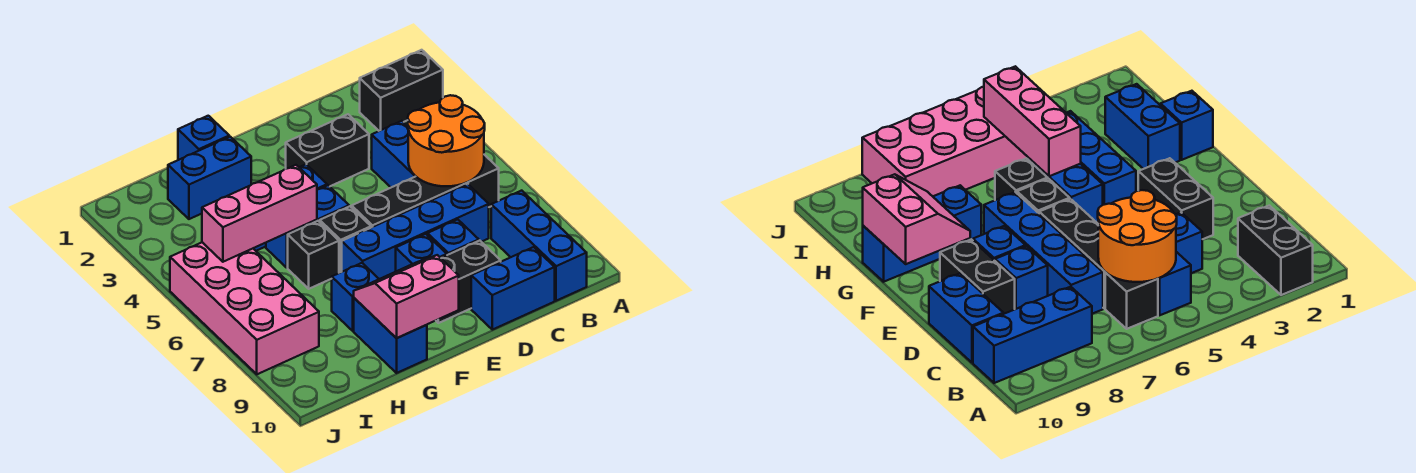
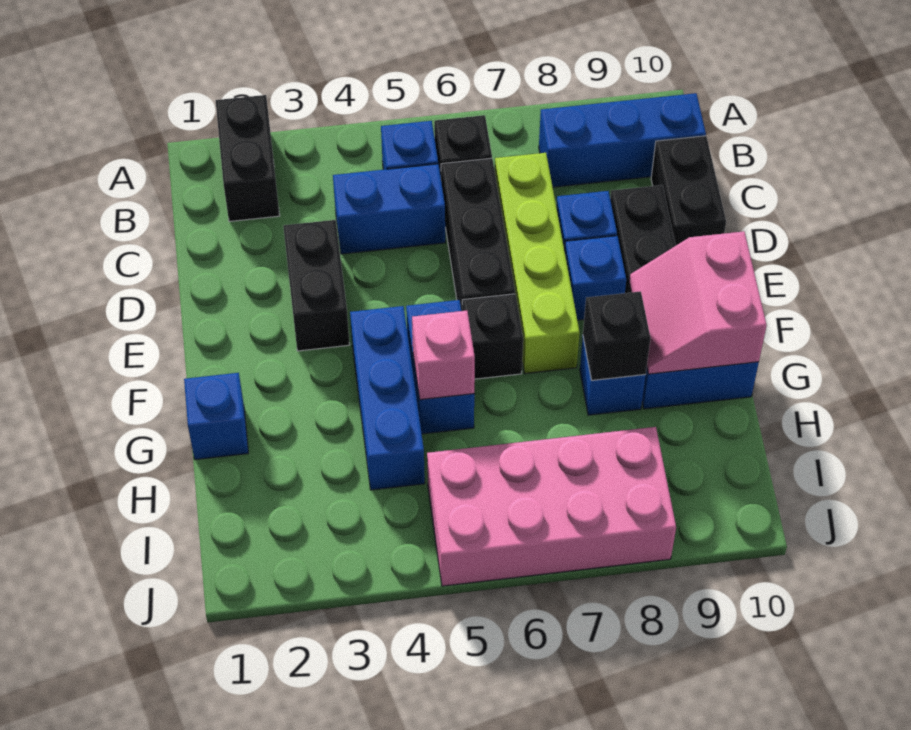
orange round brick B5:C6 level 2 -> none
blue brick C7:F7 level 1 -> lime brick C7:F7 level 1
blue brick C10:D10 level 1 -> black brick C10:D10 level 1
blue brick G2:H2 level 1 -> none
pink brick G5:I5 level 2 -> pink brick G5 level 2
black brick G6 level 1 -> black brick G8 level 2

